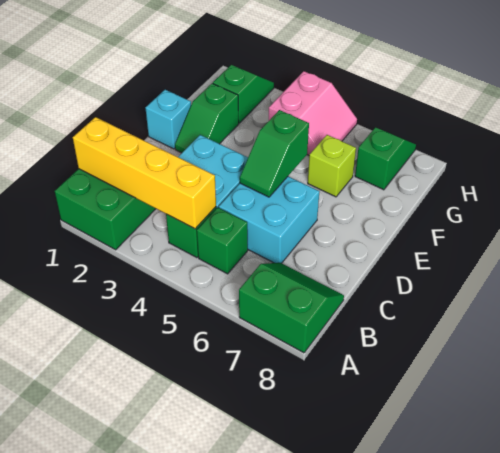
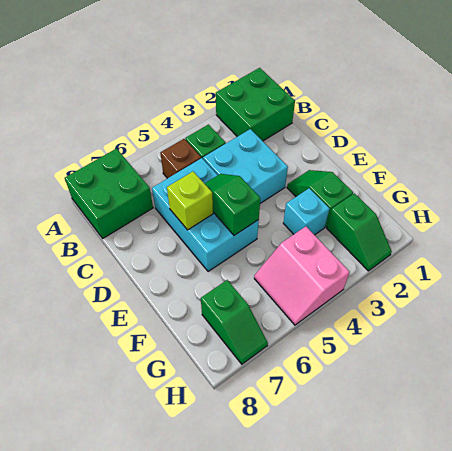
green slope A7:B8 level 1 top A -> green brick A7:B8 level 1
yellow brick B1:B4 level 2 -> none
green brick B5 level 1 -> brown brick B5 level 1
cyan brick C5:D6 level 1 -> cyan brick C5:E6 level 1
cyan brick E1 level 1 -> cyan brick F3 level 1
lime brick F6 level 1 -> lime brick D6 level 2

